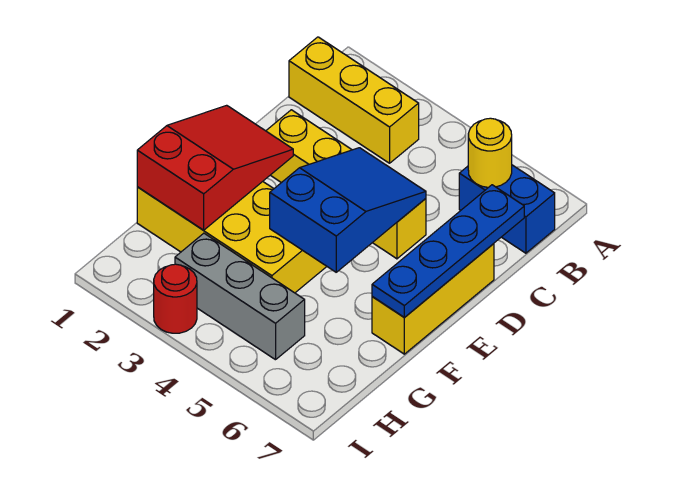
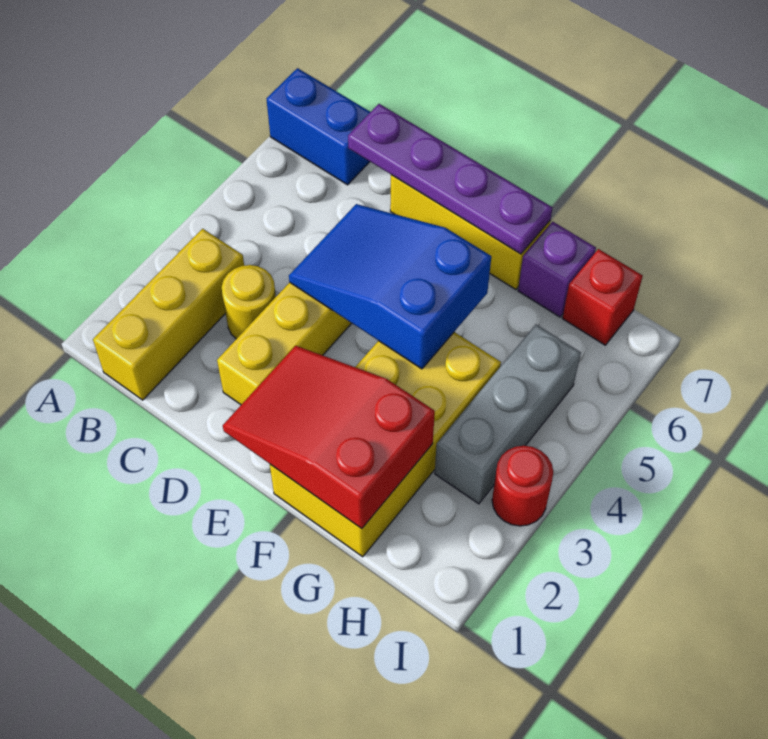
blue brick B6:B7 level 1 -> blue brick A7:B7 level 1
yellow round brick B6 level 2 -> yellow round brick C3 level 1
blue plate C7:F7 level 2 -> purple plate C7:F7 level 2
none -> purple brick G7 level 1
none -> red brick H7 level 1

